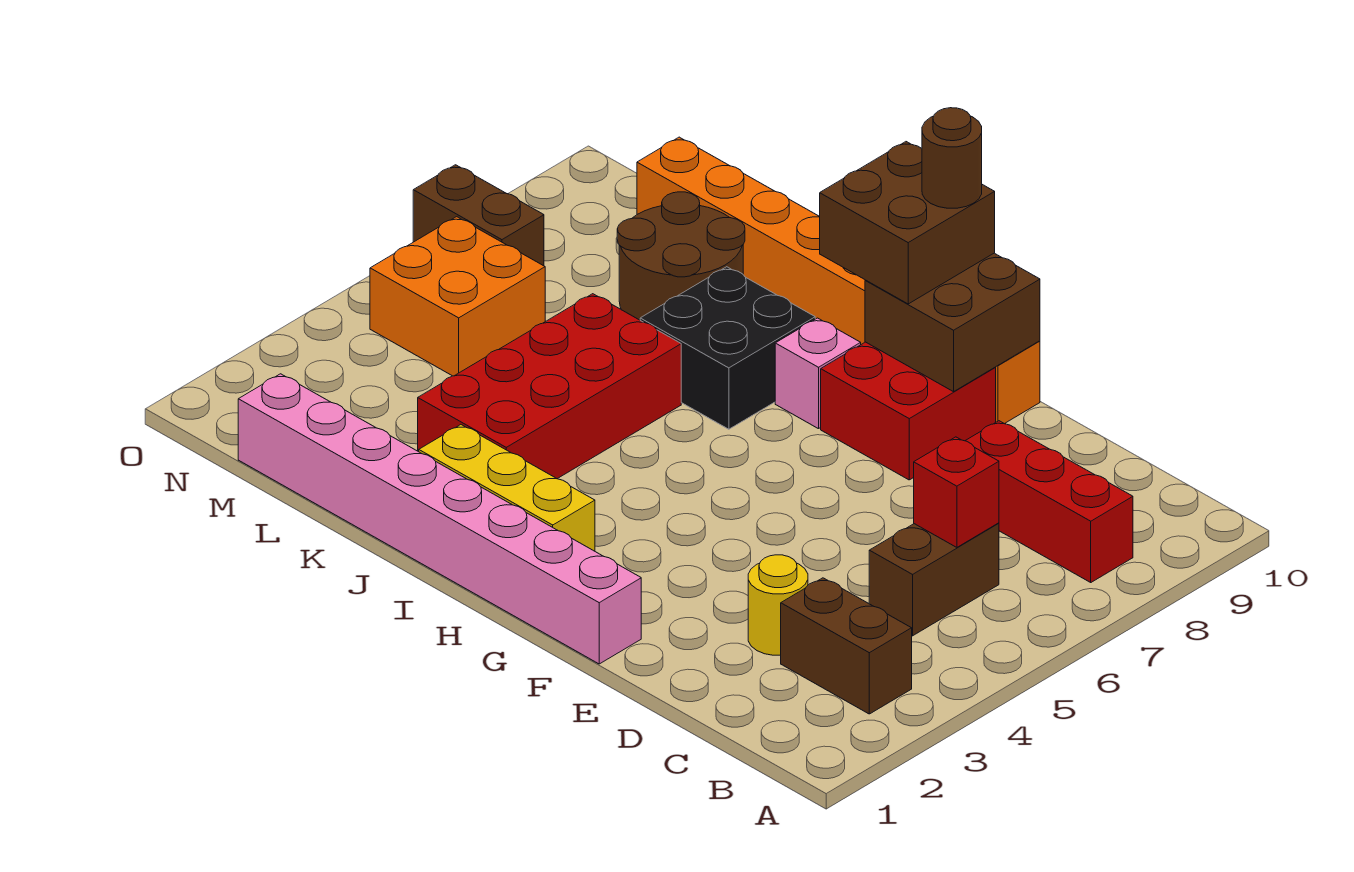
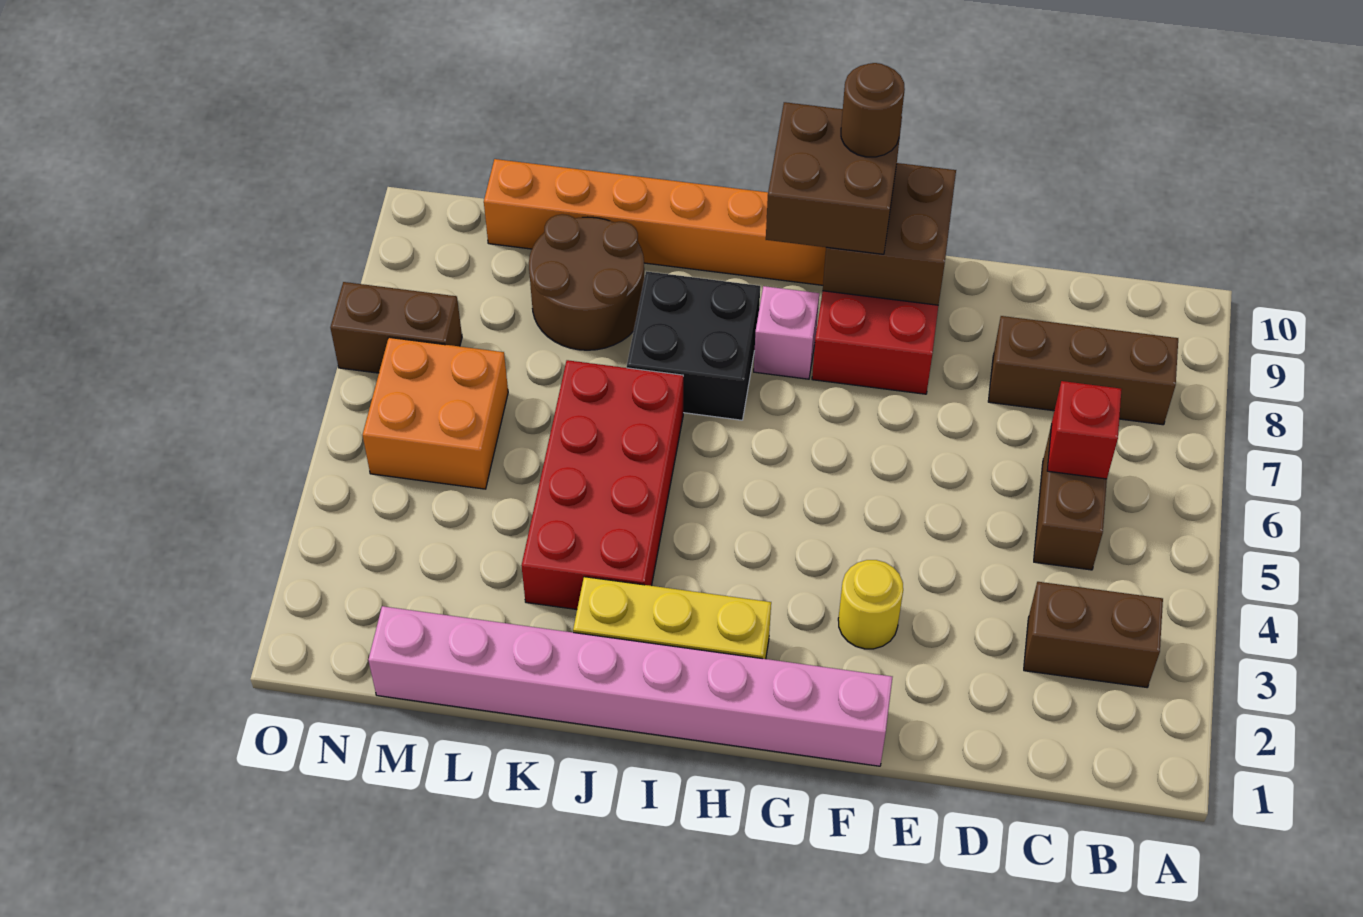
red brick B8:D8 level 1 -> brown brick B8:D8 level 1
yellow round brick D3 level 1 -> yellow round brick F3 level 1

